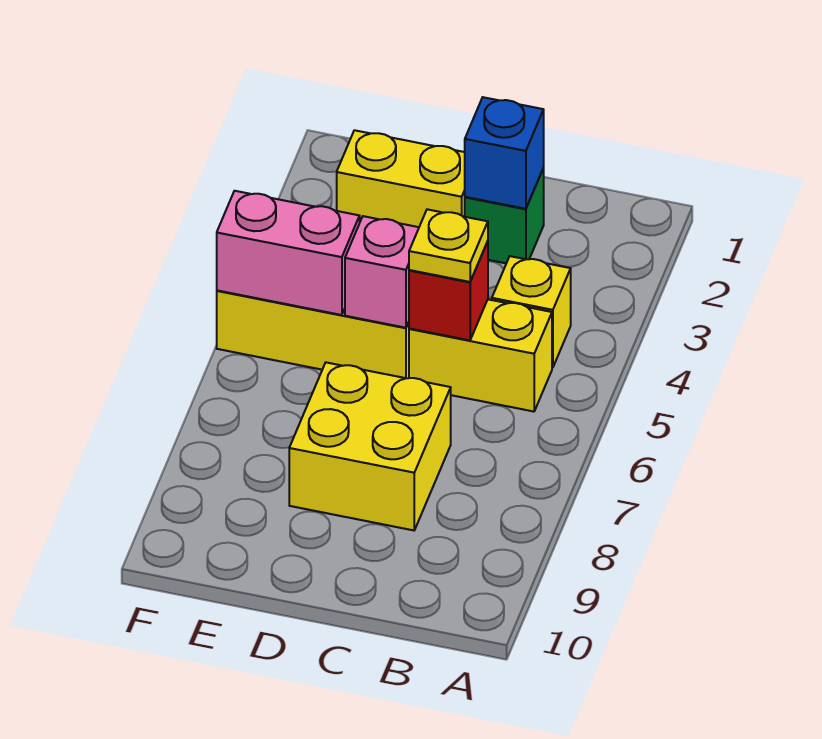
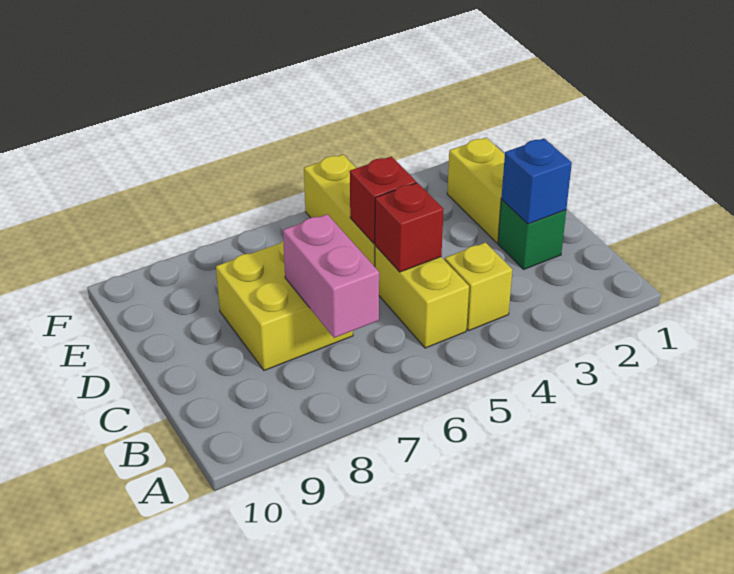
yellow plate C5 level 3 -> none
pink brick D5 level 2 -> red brick D5 level 2
pink brick E5:F5 level 2 -> pink brick B7:C7 level 2

